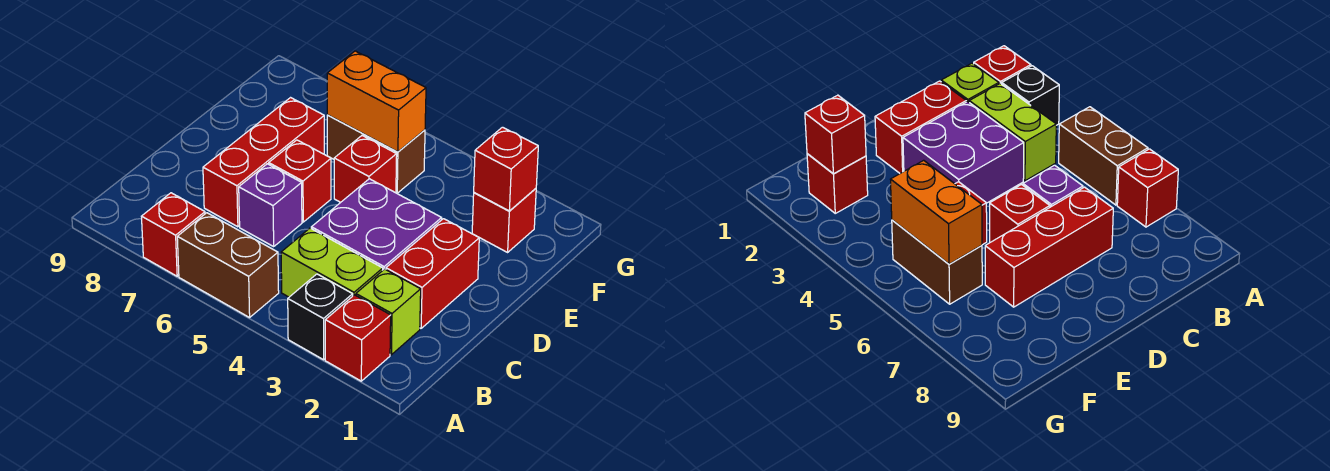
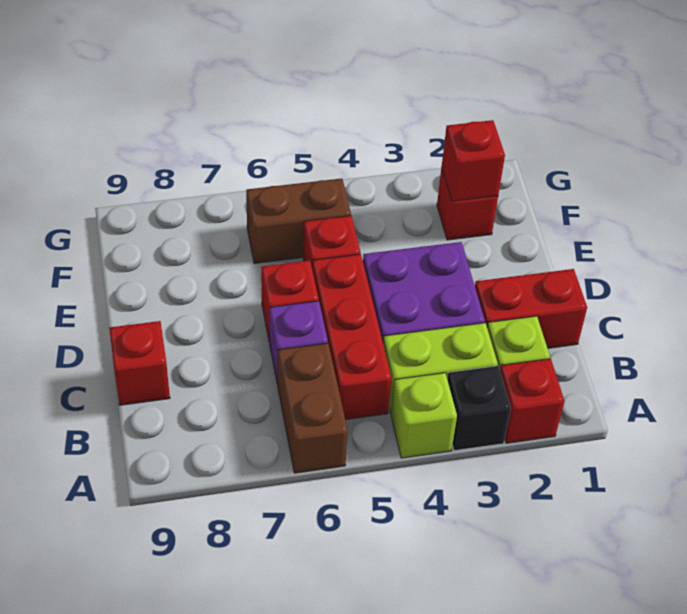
none -> lime brick A4 level 1
brown brick A5:A6 level 1 -> brown brick A6:B6 level 1
red brick A7 level 1 -> red brick C9 level 1
red brick C2:D2 level 1 -> red brick C1:C2 level 1
red brick C7:E7 level 1 -> red brick B5:D5 level 1
orange brick F5:F6 level 2 -> none

